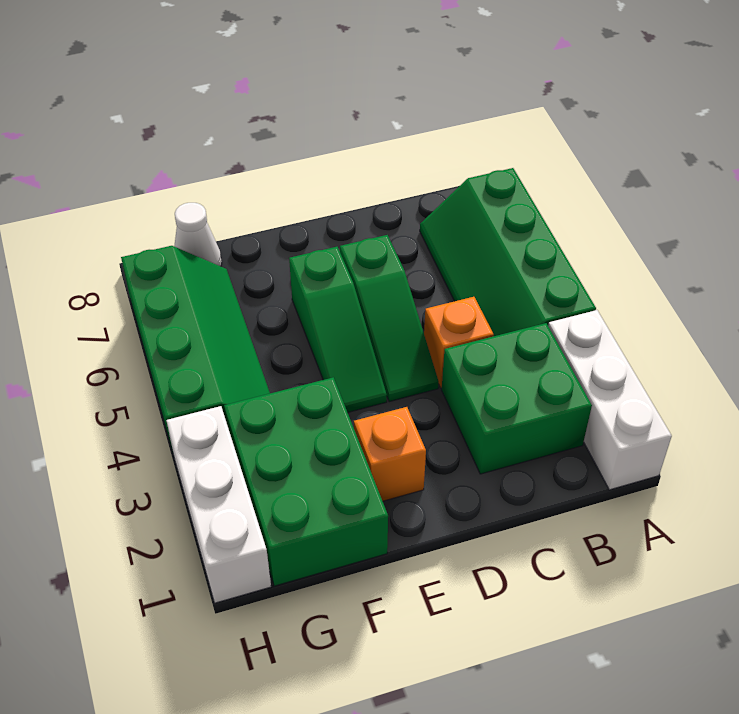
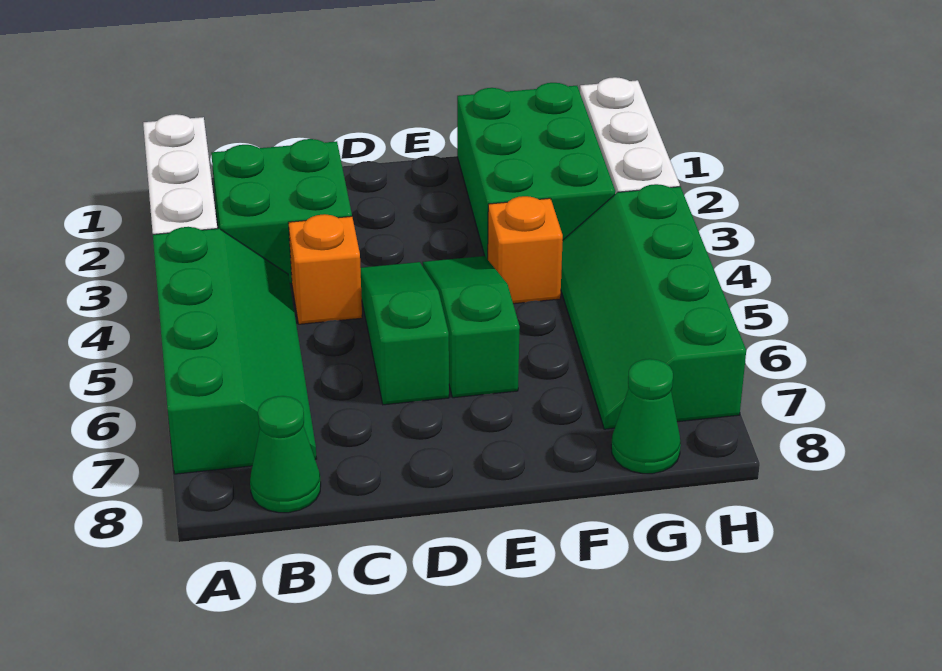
none -> green cone B8 level 1
orange brick E2 level 1 -> orange brick F4 level 1
white cone G8 level 1 -> green cone G8 level 1

